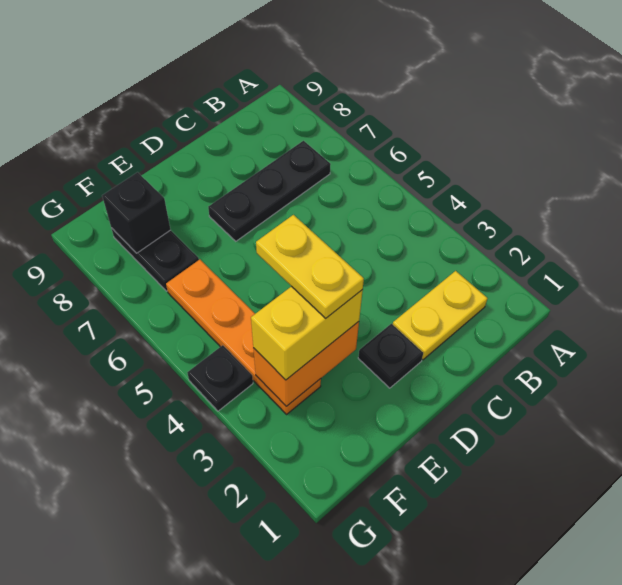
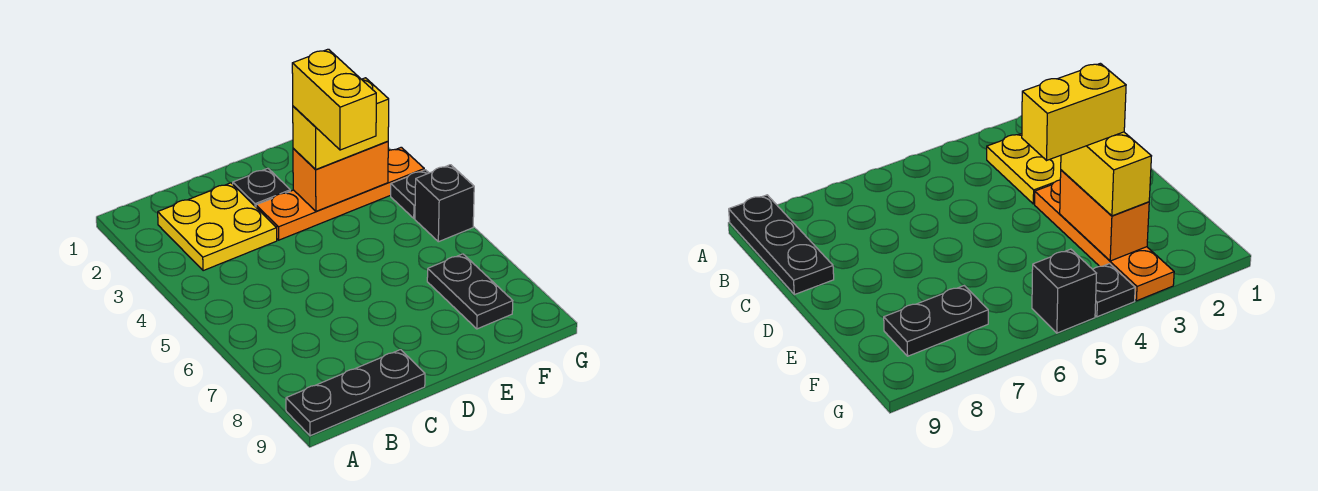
yellow plate B2:C2 level 1 -> yellow plate B2:C3 level 1
black plate B7:D7 level 1 -> black plate A9:C9 level 1
yellow plate E3:E4 level 4 -> yellow brick E3:E4 level 4
orange plate F3:F6 level 1 -> orange plate D3:G3 level 1
black brick F8 level 2 -> black brick G5 level 1

